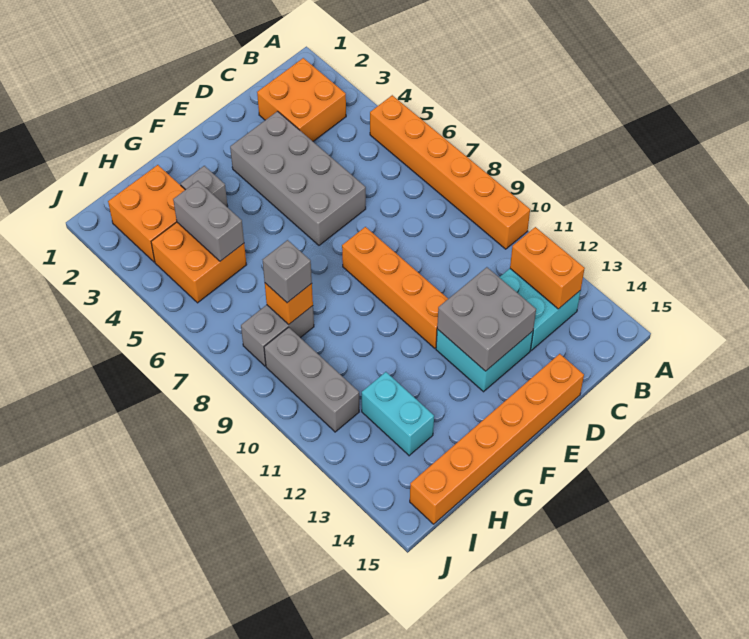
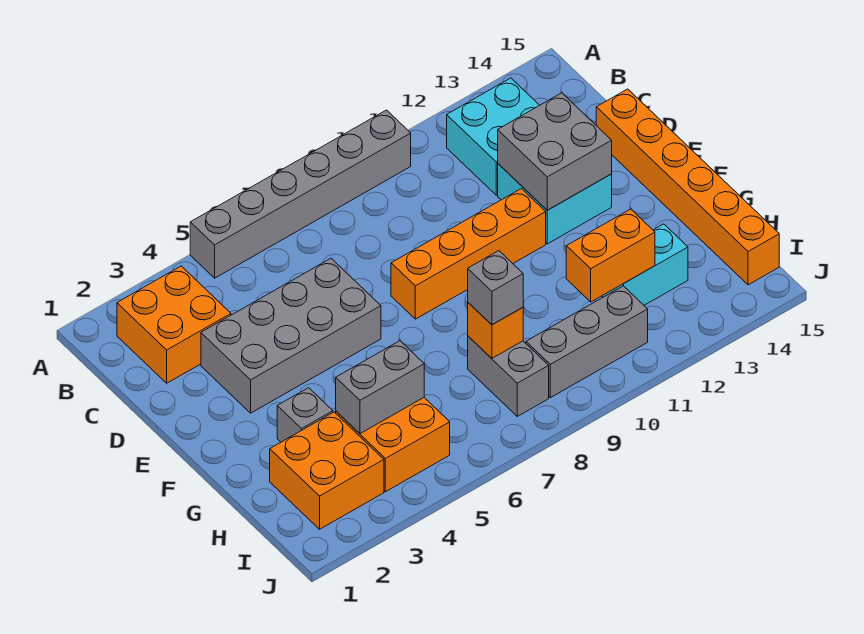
orange brick A5:A10 level 1 -> grey brick A5:A10 level 1
orange brick B12:B13 level 2 -> orange brick H11:H12 level 2

